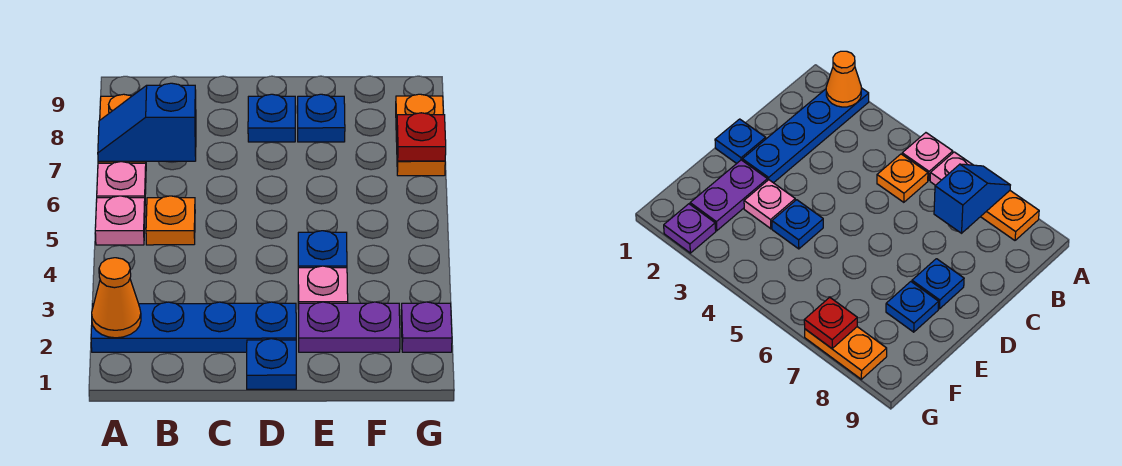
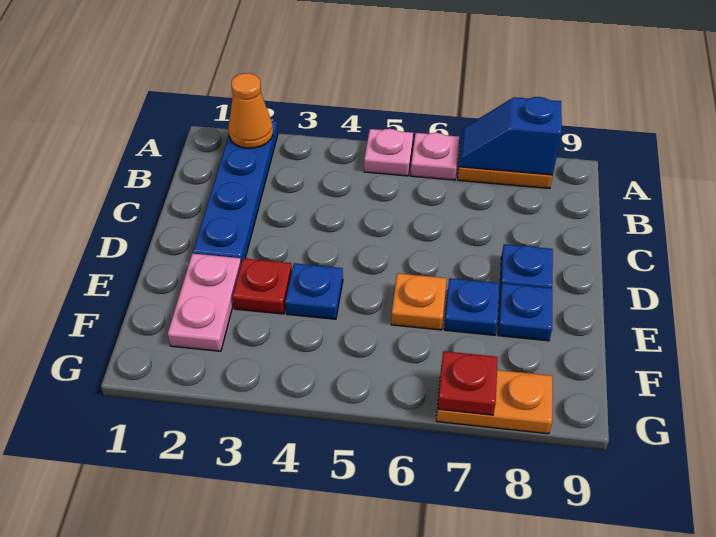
blue slope A7:B7 level 2 top B -> blue slope A7:A8 level 2 top 8
orange plate B5 level 1 -> orange plate E6 level 1
blue plate D1 level 1 -> blue plate E7 level 1
purple plate E2:F2 level 1 -> pink plate E2:F2 level 1
pink plate E3 level 1 -> red plate E3 level 1
purple plate G2 level 1 -> none

